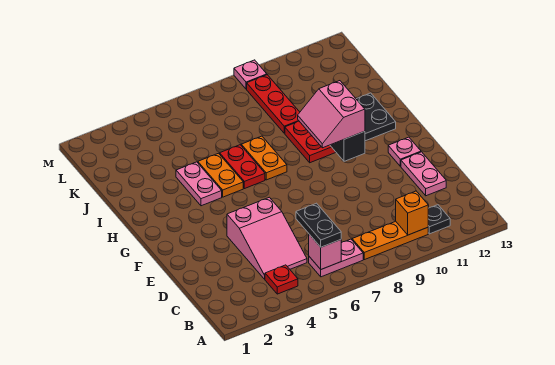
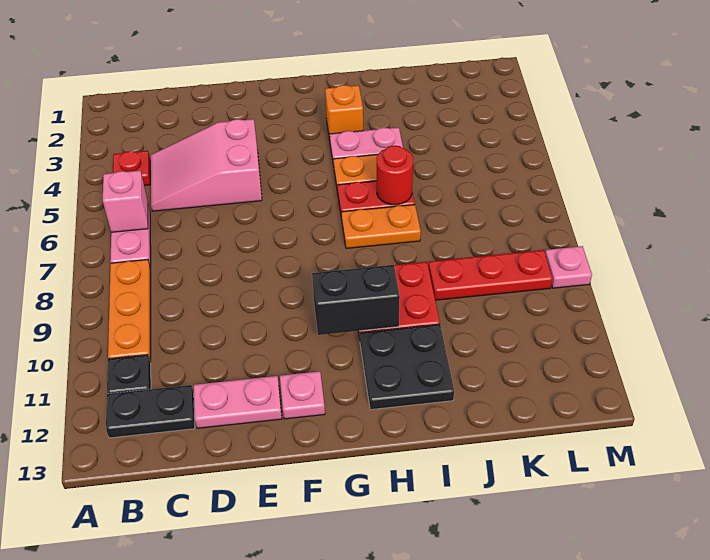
black plate B6:C6 level 3 -> black plate B12:C12 level 1
orange brick B10 level 2 -> orange brick H3 level 1
pink slope G9:H10 level 3 top 10 -> none
none -> red round brick I6 level 2

